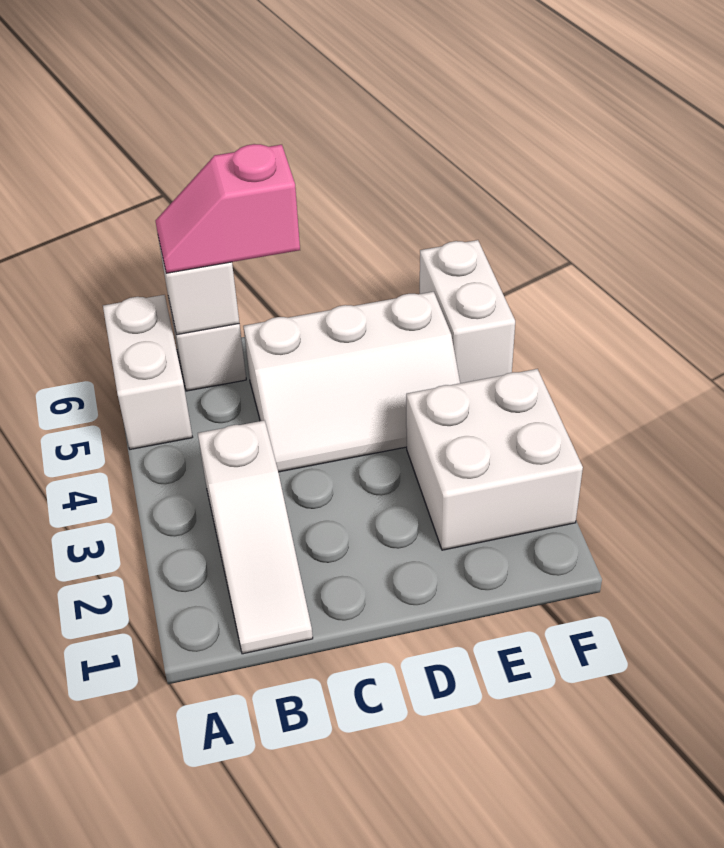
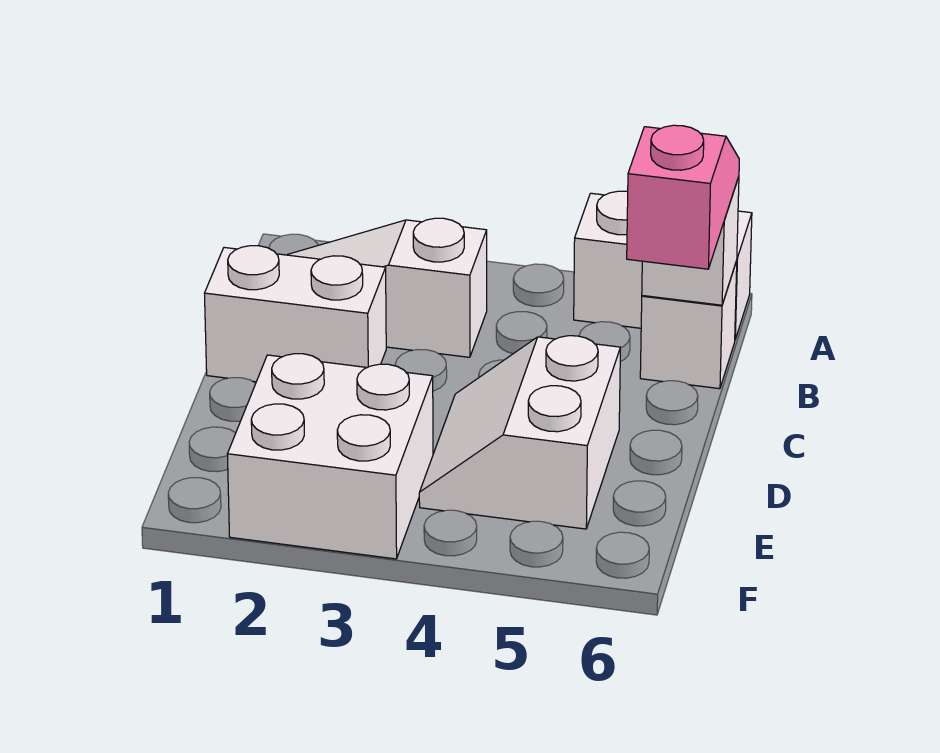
white slope C4:E5 level 1 top 5 -> white slope D4:E5 level 1 top 5
white brick F5:F6 level 1 -> white brick C1:C2 level 1

